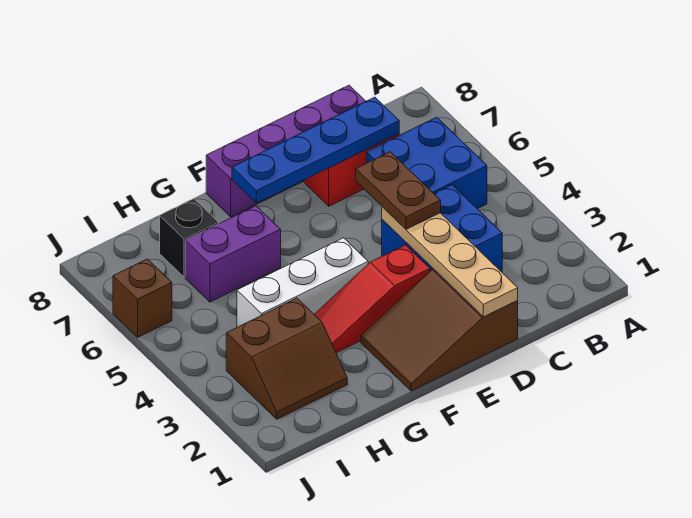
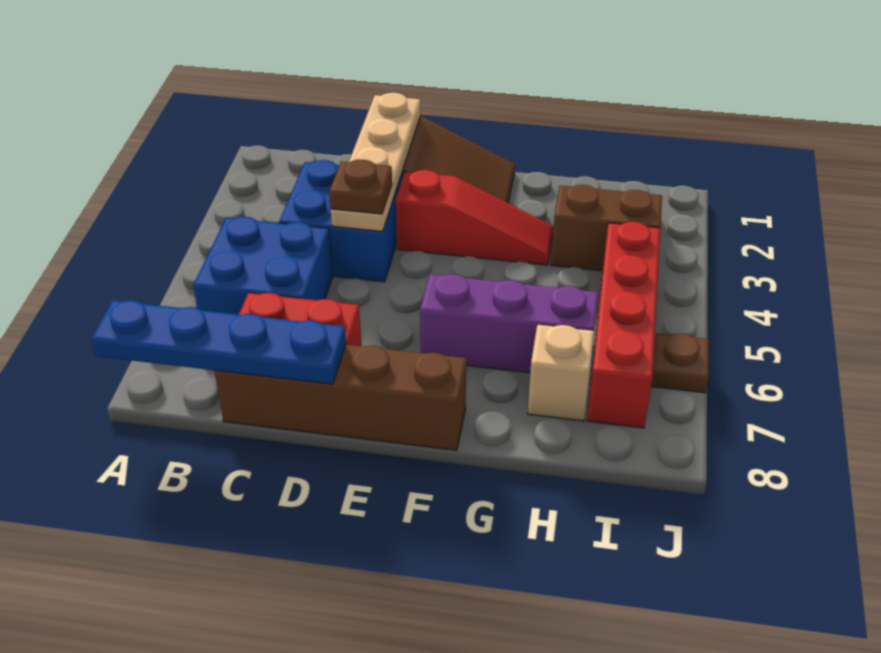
blue plate C7:F7 level 2 -> blue plate A8:D8 level 2
purple brick C8:F8 level 1 -> brown brick C8:F8 level 1
brown plate D4:D5 level 3 -> brown plate D4 level 3
white brick F4:H4 level 1 -> none
purple brick G6:H6 level 1 -> purple brick F6:H6 level 1
black brick H7 level 1 -> tan brick H7 level 1
none -> red brick I4:I7 level 1
brown brick J6 level 1 -> brown plate J6 level 1

